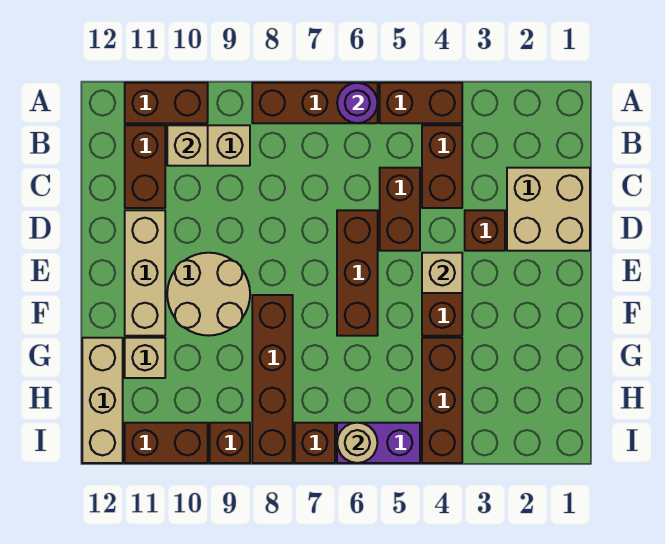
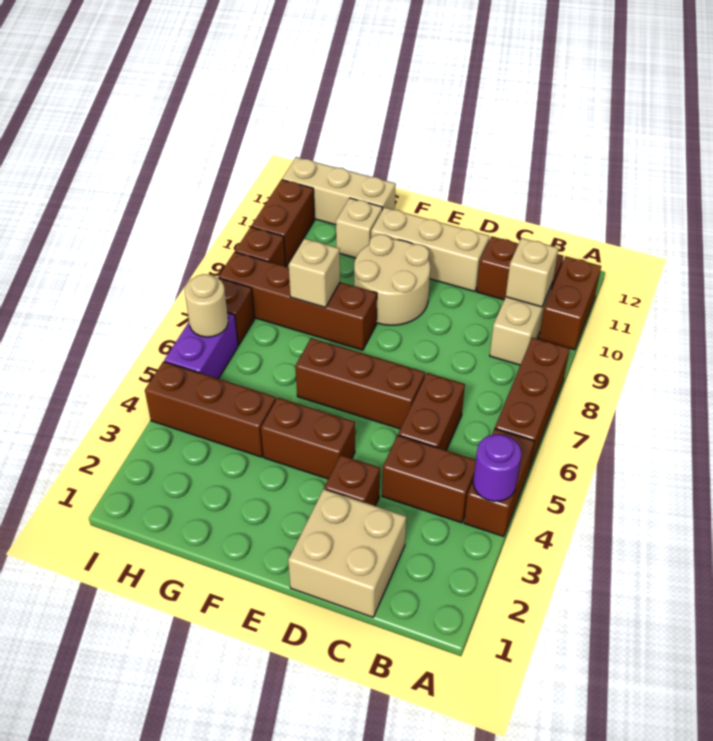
purple round brick A6 level 2 -> purple round brick A4 level 2
brown brick C5:D5 level 1 -> brown brick C5:C6 level 1
tan brick E4 level 2 -> tan brick G8 level 2

